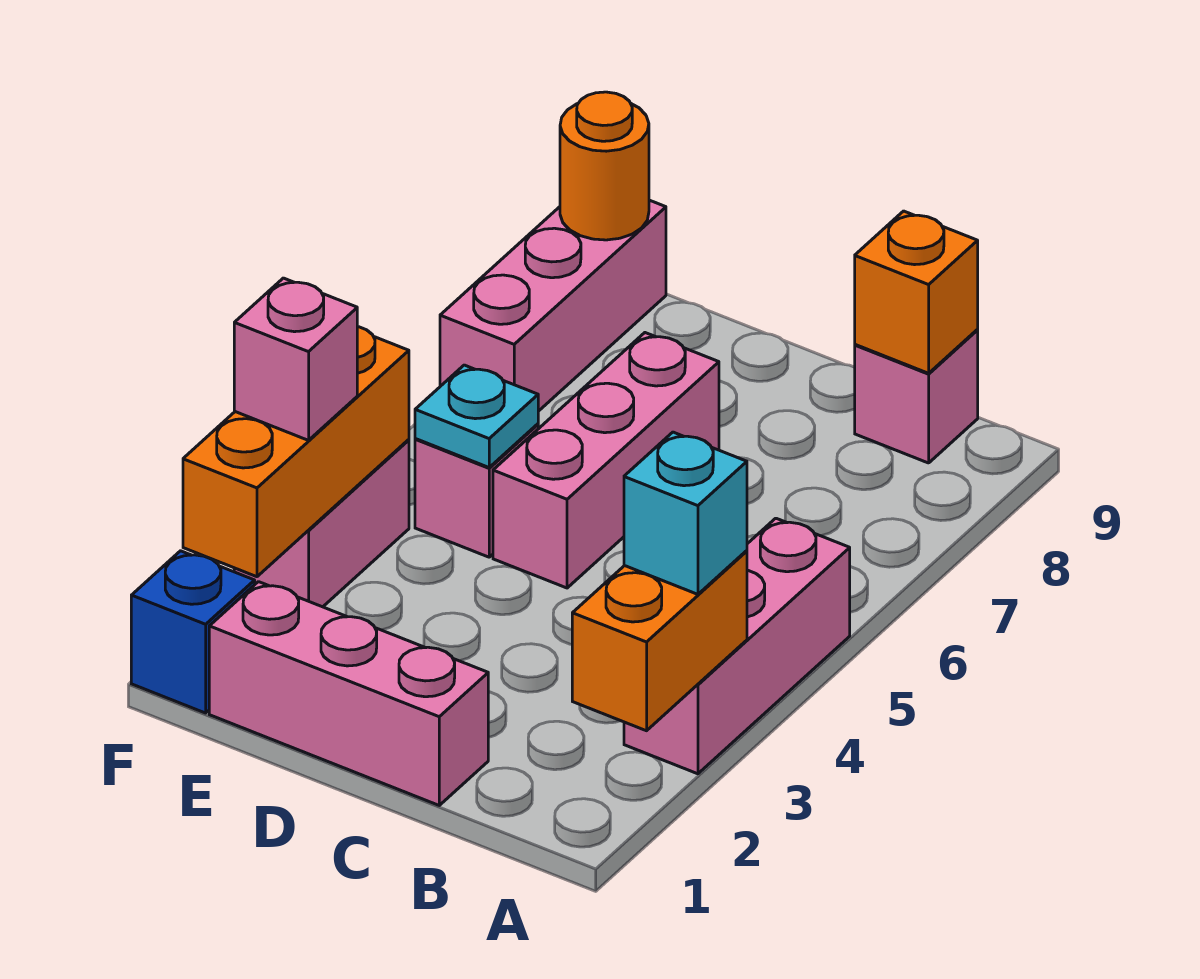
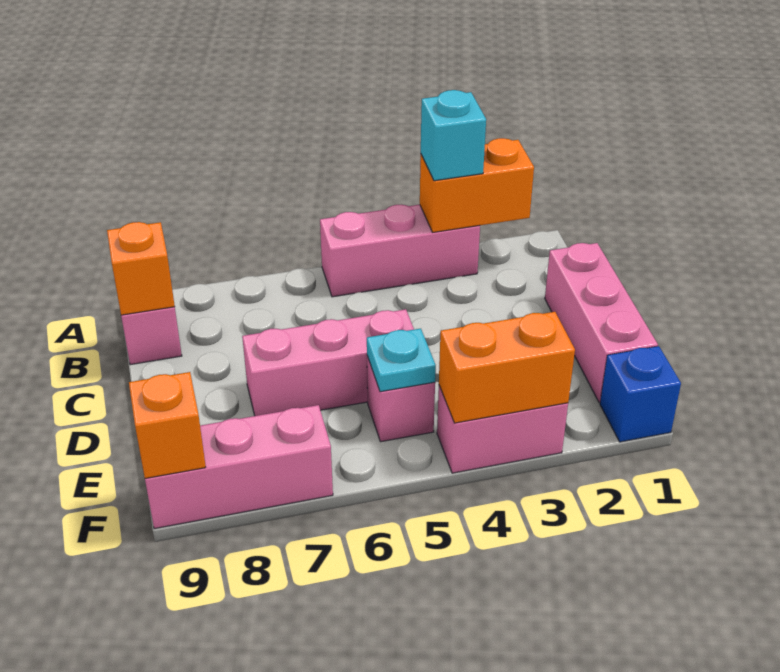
orange brick F2:F4 level 2 -> orange brick F3:F4 level 2
pink brick F3 level 3 -> none
orange round brick F9 level 2 -> orange brick F9 level 2

